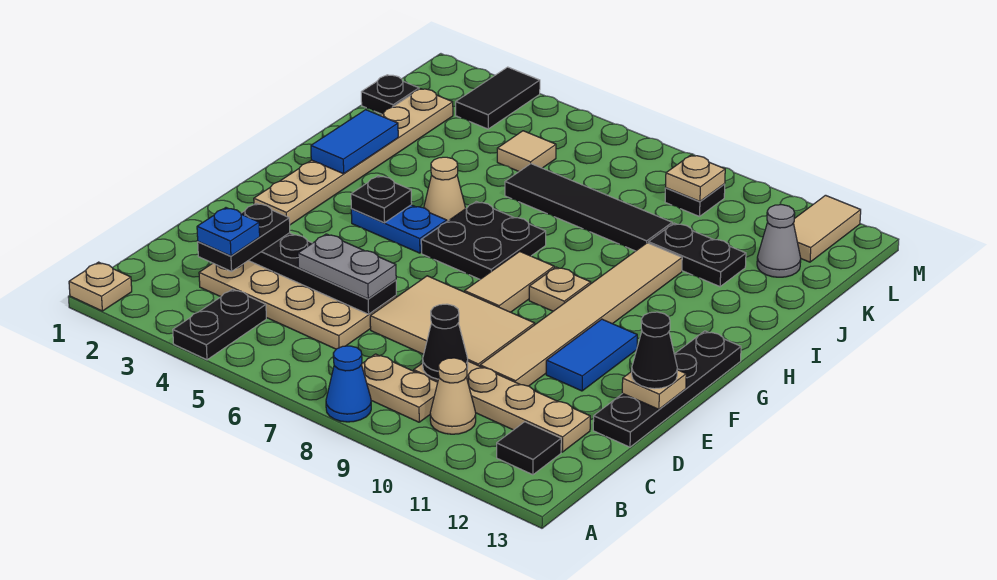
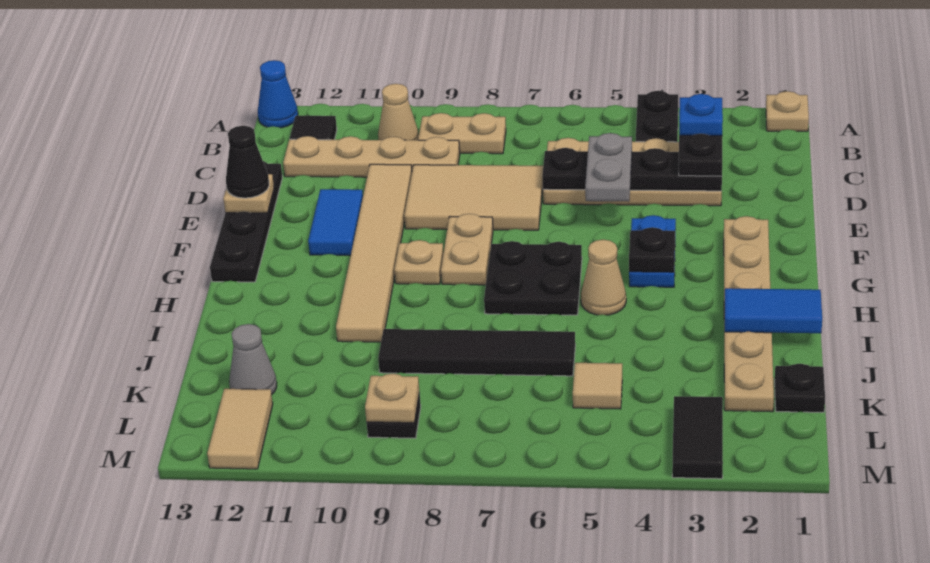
blue cone A8 level 1 -> blue cone A13 level 1
black cone C9 level 2 -> none
grey plate D5:D6 level 3 -> grey plate D5:E5 level 3
tan tile F8:G8 level 1 -> tan plate F8:G8 level 1
blue plate G4:G5 level 1 -> blue plate F4:G4 level 1
blue tile H2:I2 level 2 -> blue tile I1:I2 level 2
black plate J10:J11 level 1 -> none

